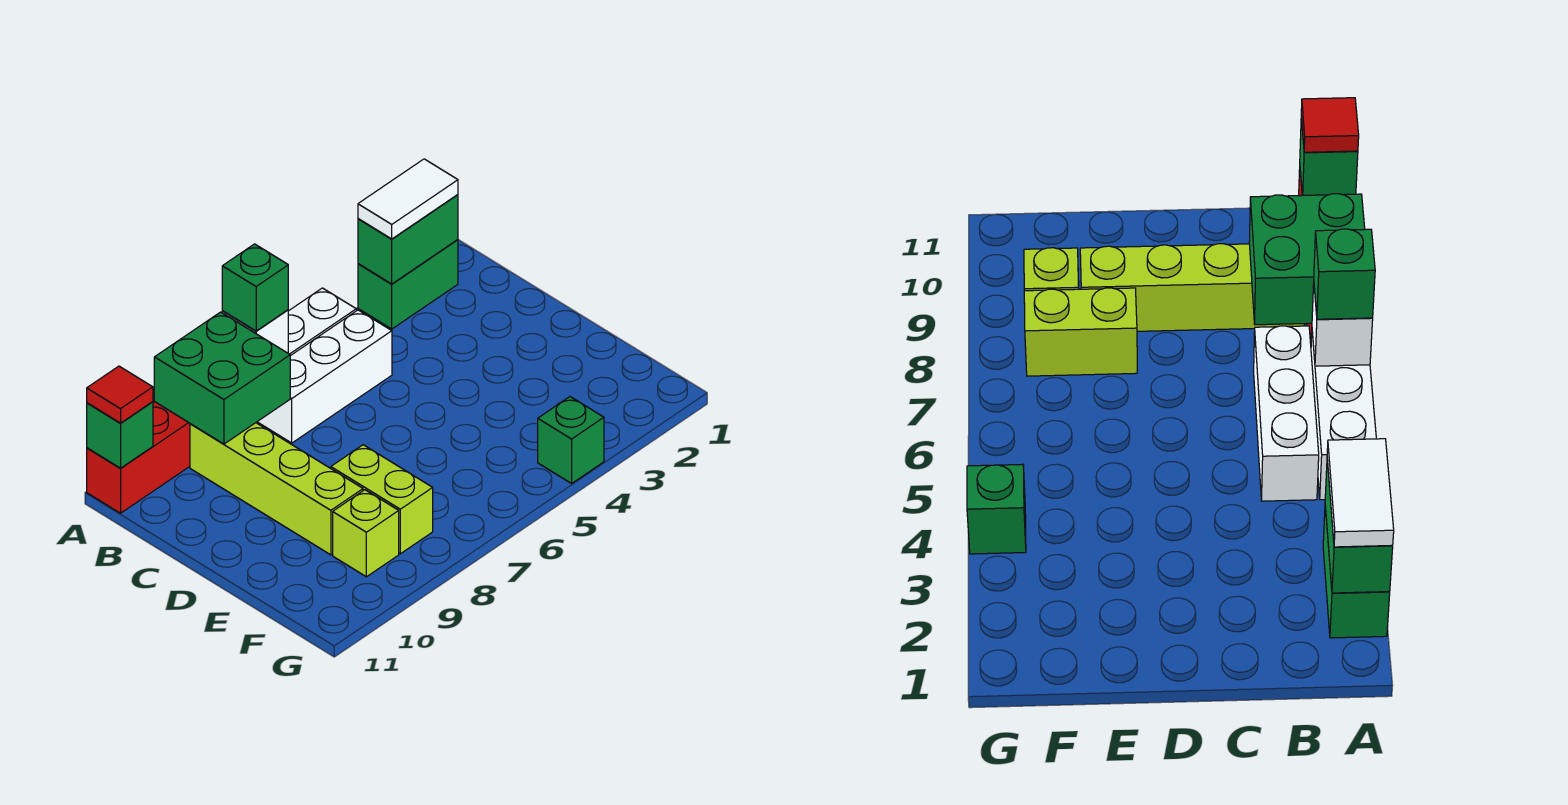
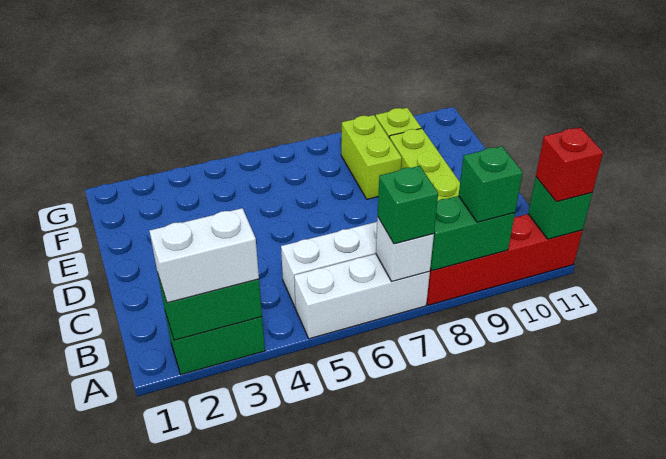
white tile A2:A3 level 3 -> white brick A2:A3 level 3
green brick A8:B9 level 2 -> green brick A8:A9 level 2
red tile A11 level 3 -> red brick A11 level 3
green brick G4 level 1 -> green brick A9 level 3

